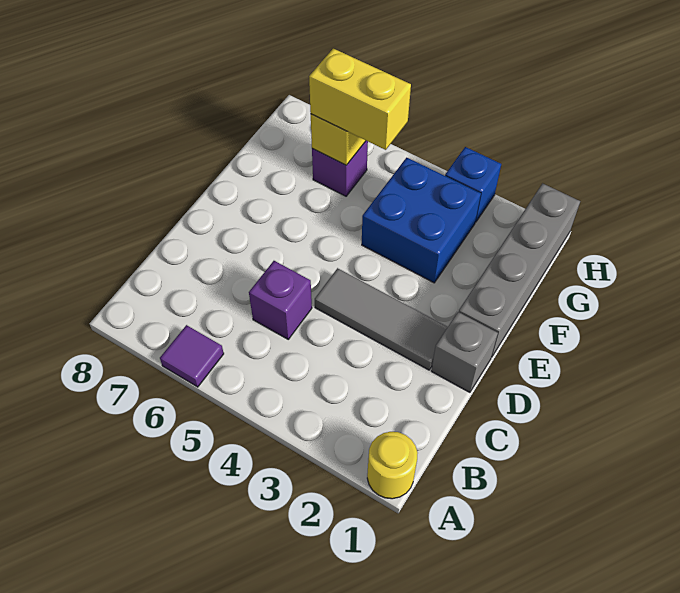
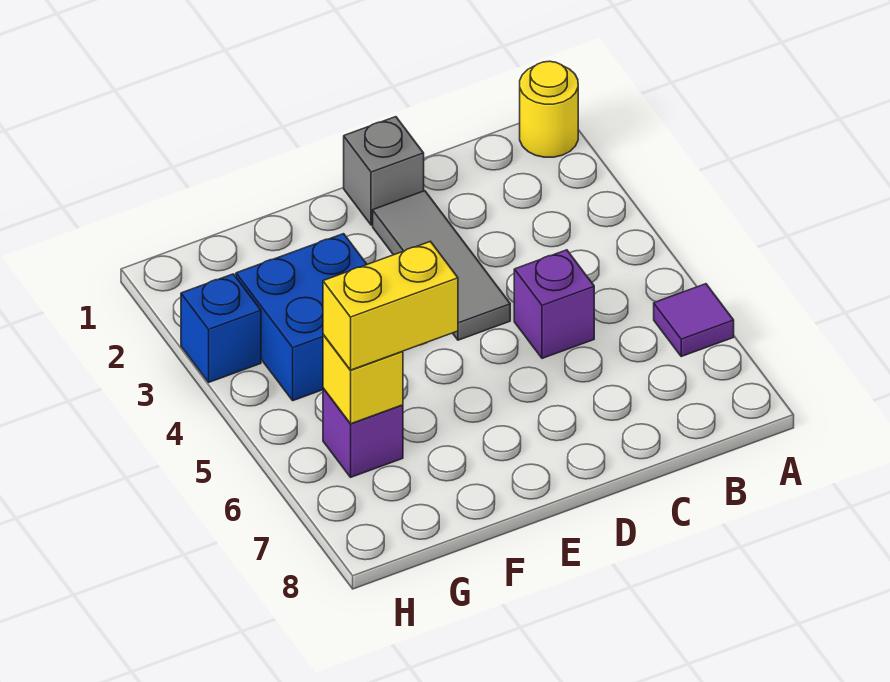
grey brick E1:H1 level 1 -> none
yellow brick G5:G6 level 3 -> yellow brick F6:G6 level 3

